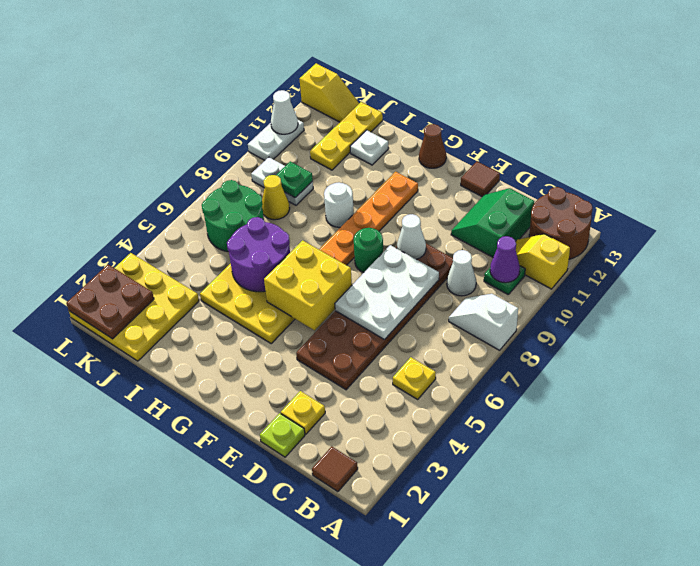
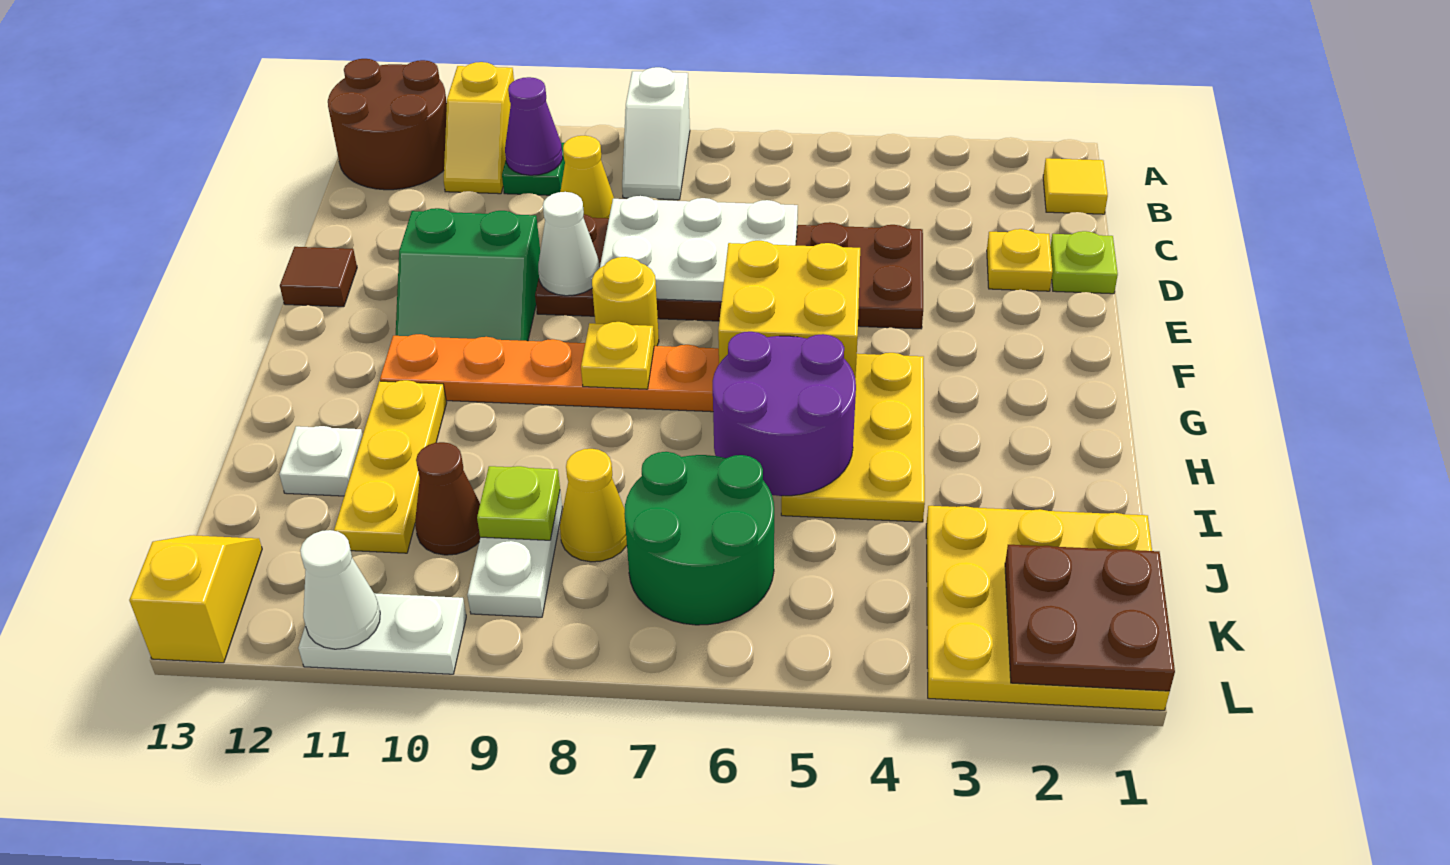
brown tile B1 level 1 -> yellow tile B1 level 1
yellow plate B5 level 1 -> yellow plate G8 level 2
white cone C9 level 1 -> yellow cone C9 level 1
green slope C11:D12 level 1 top C -> green slope E10:F11 level 1 top E
green round brick F8 level 1 -> yellow round brick F8 level 1
brown cone G13 level 1 -> brown cone J10 level 1
white round brick H9 level 1 -> none
green plate J9 level 2 -> lime plate J9 level 2
yellow plate J11:J13 level 1 -> yellow plate H11:J11 level 1

